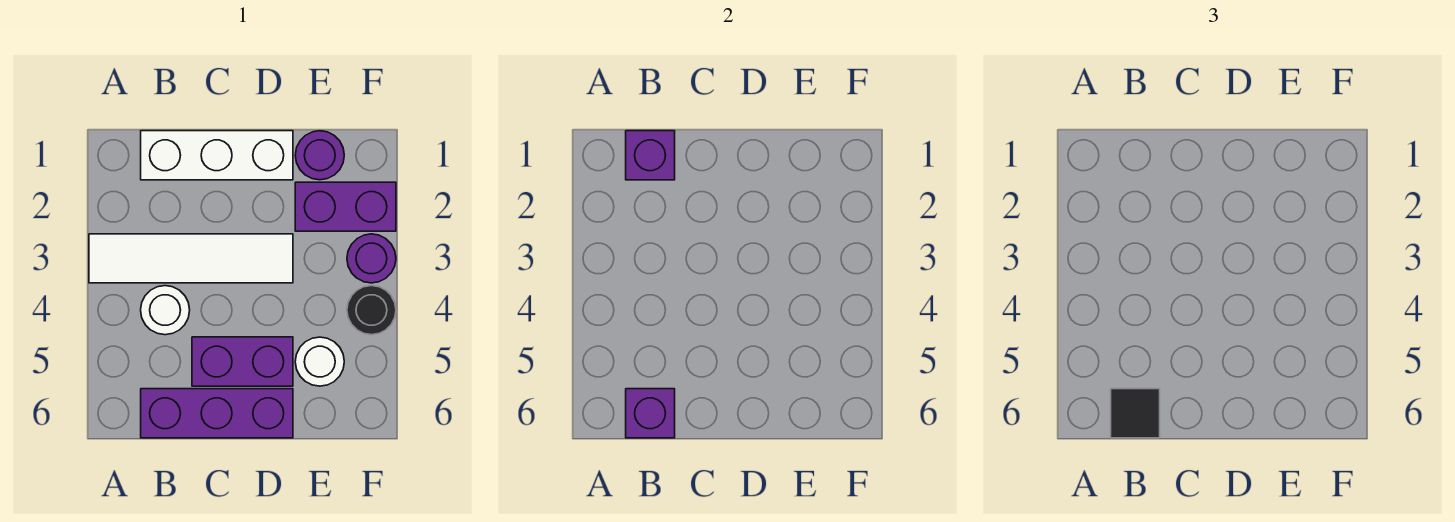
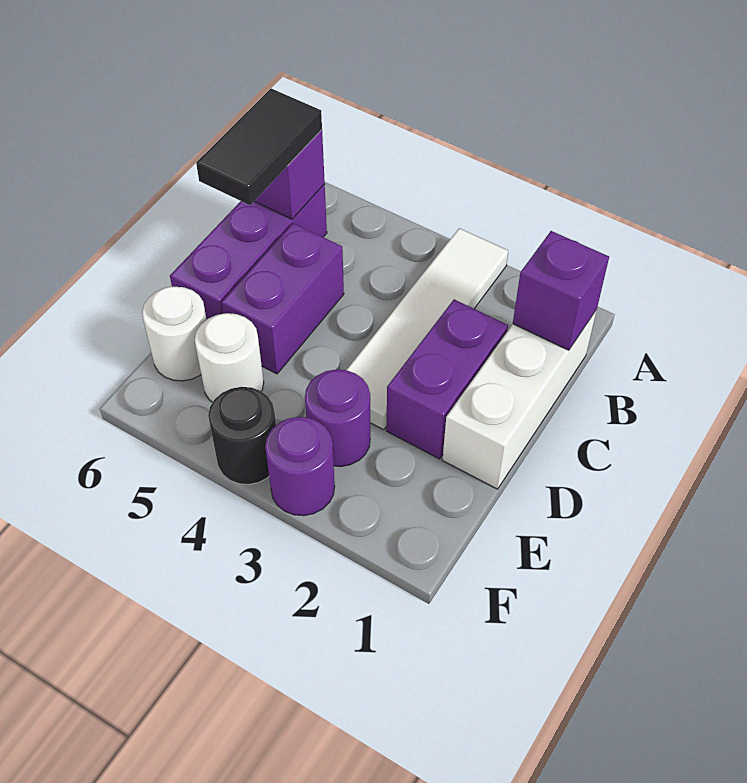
white round brick B4 level 1 -> white round brick E6 level 1
black tile B6 level 3 -> black tile B6:C6 level 3
purple round brick E1 level 1 -> purple round brick E3 level 1
purple brick E2:F2 level 1 -> purple brick C2:D2 level 1

